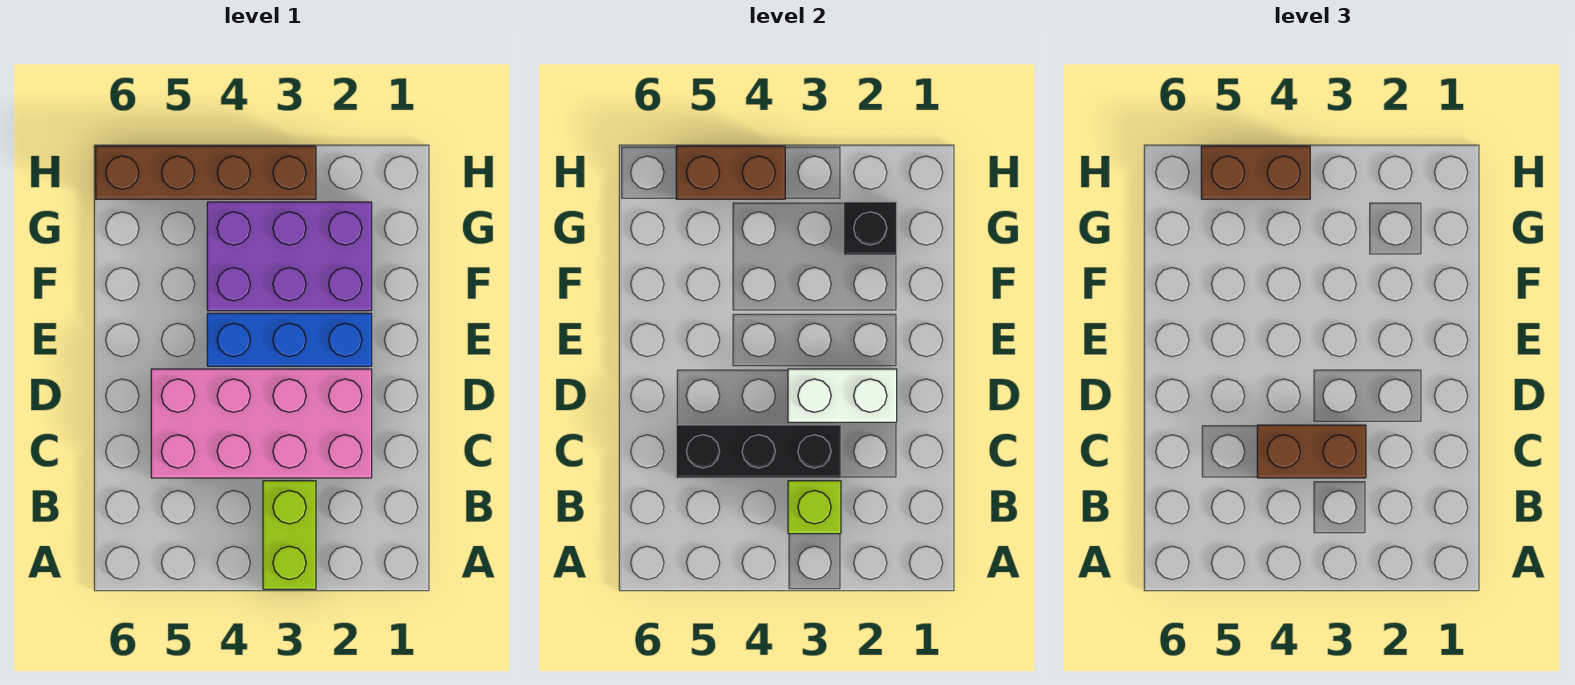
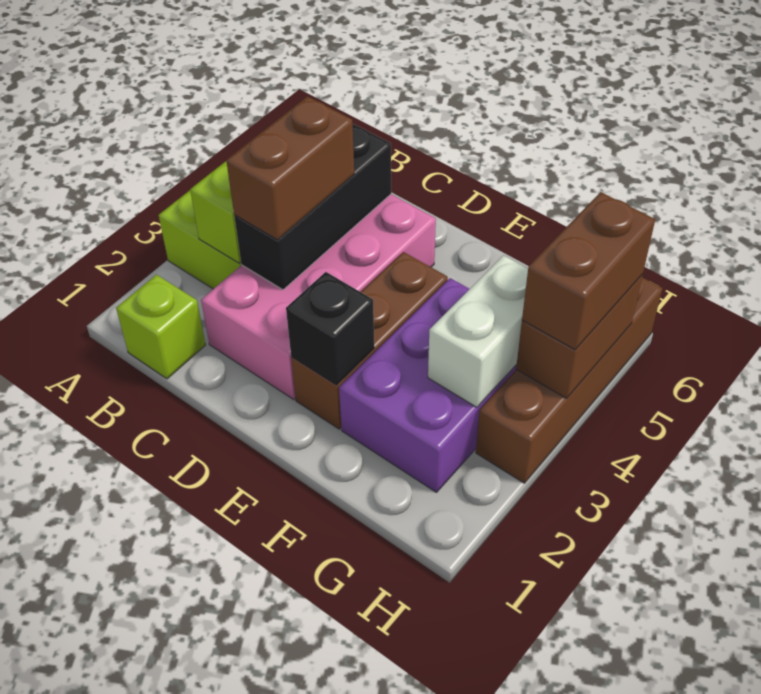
none -> lime brick B1 level 1
white brick D2:D3 level 2 -> white brick G3:G4 level 2
blue brick E2:E4 level 1 -> brown brick E2:E4 level 1
black brick G2 level 2 -> black brick E2 level 2

